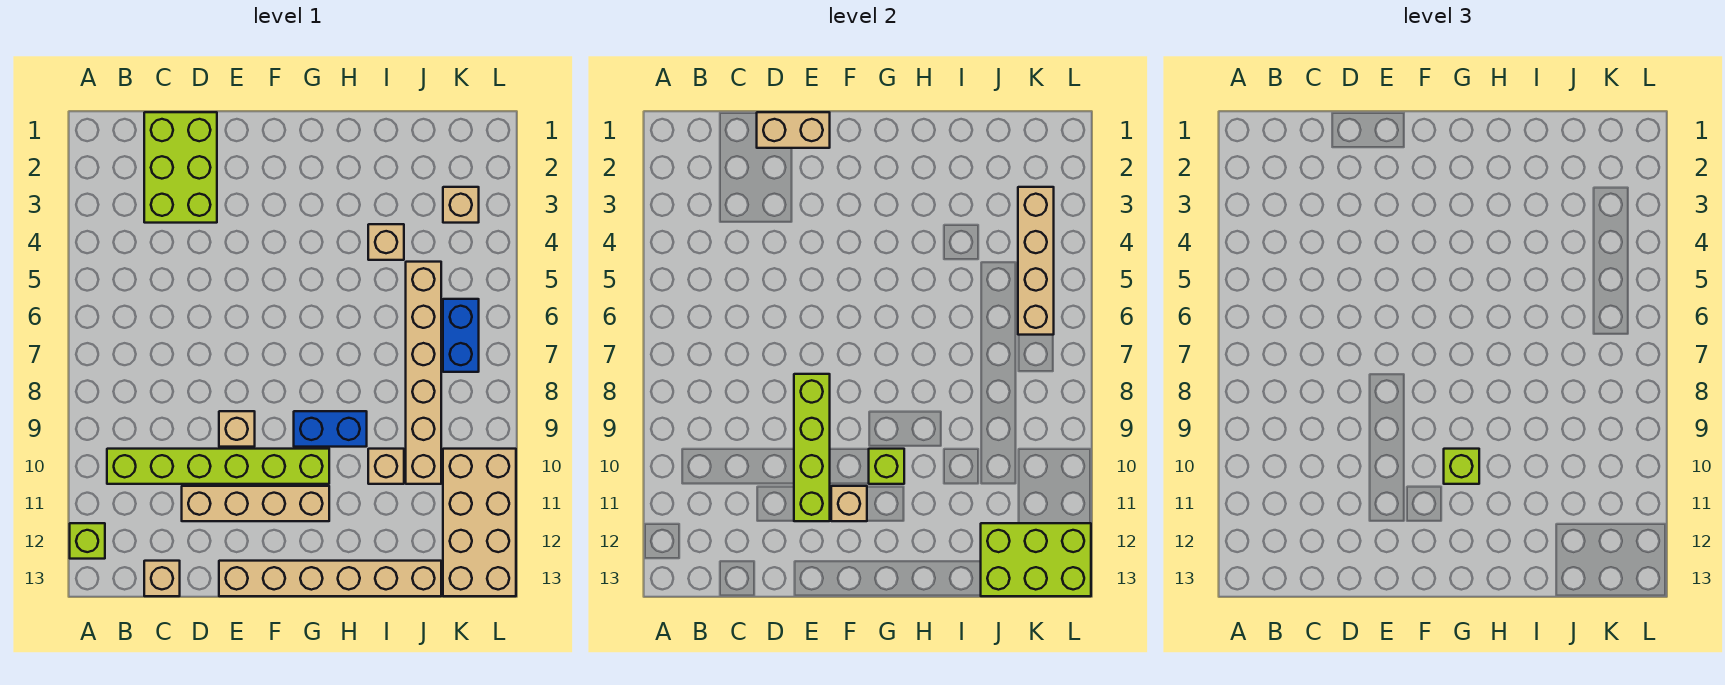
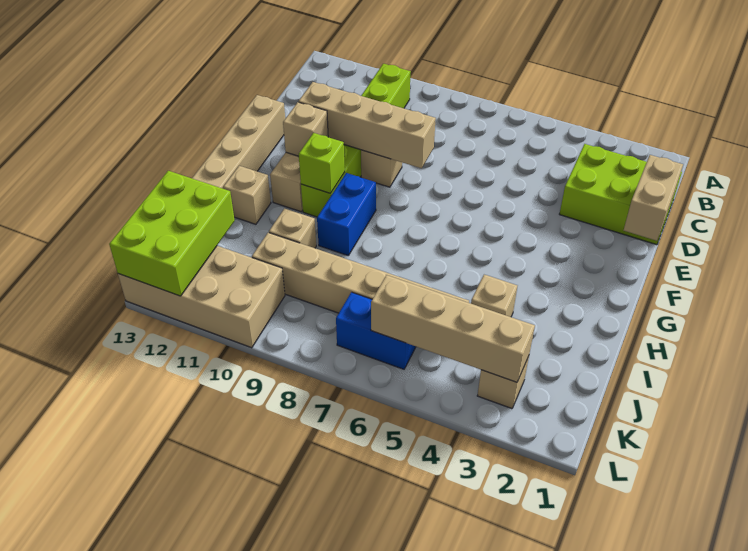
lime brick A12 level 1 -> none
tan brick C13 level 1 -> tan brick H12 level 1
lime brick E8:E11 level 2 -> tan brick E8:E11 level 2
lime brick G10 level 3 -> none

